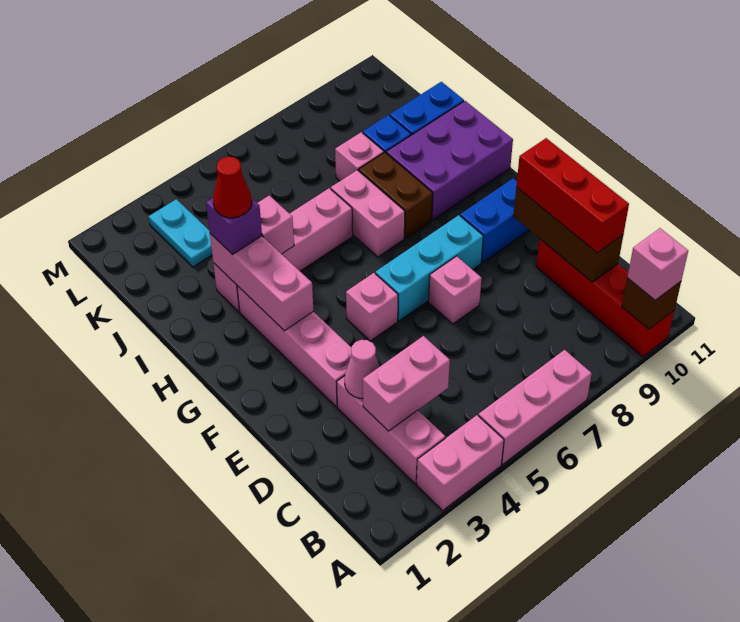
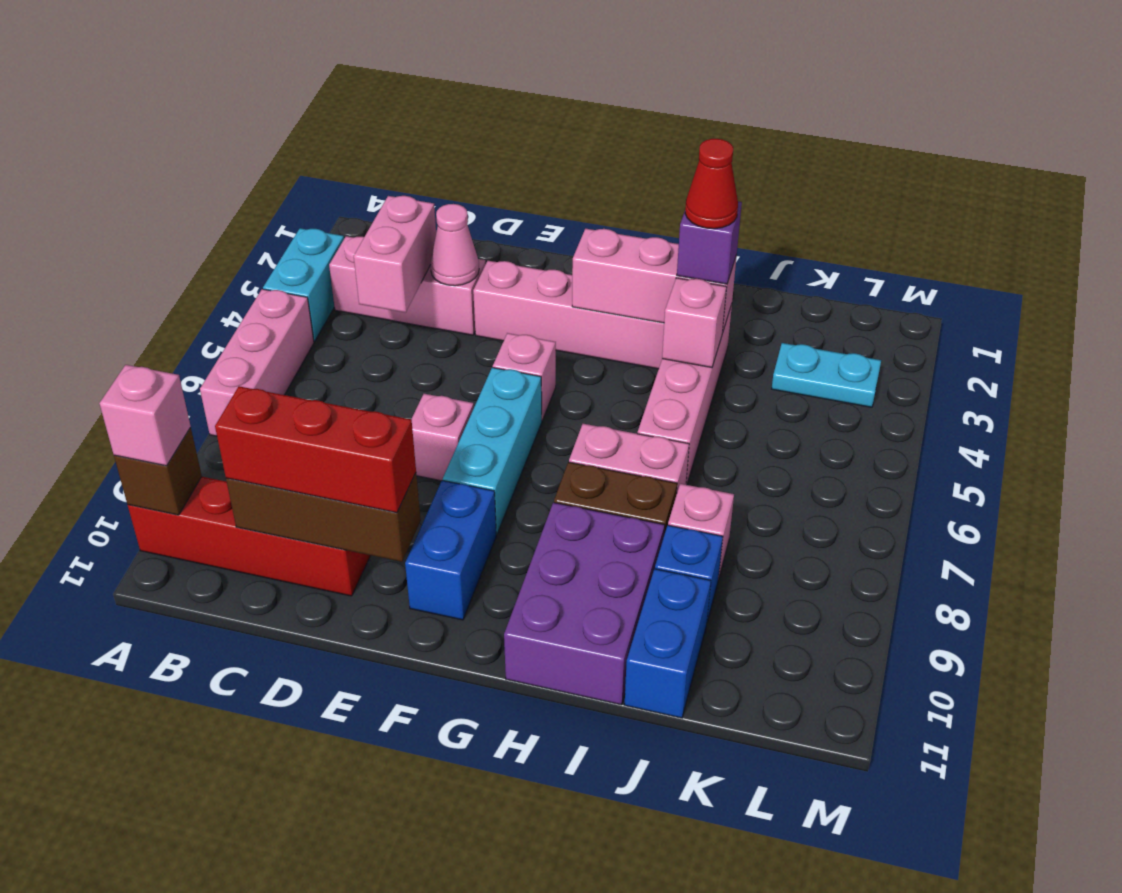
pink brick A3:A4 level 1 -> cyan brick A3:A4 level 1

